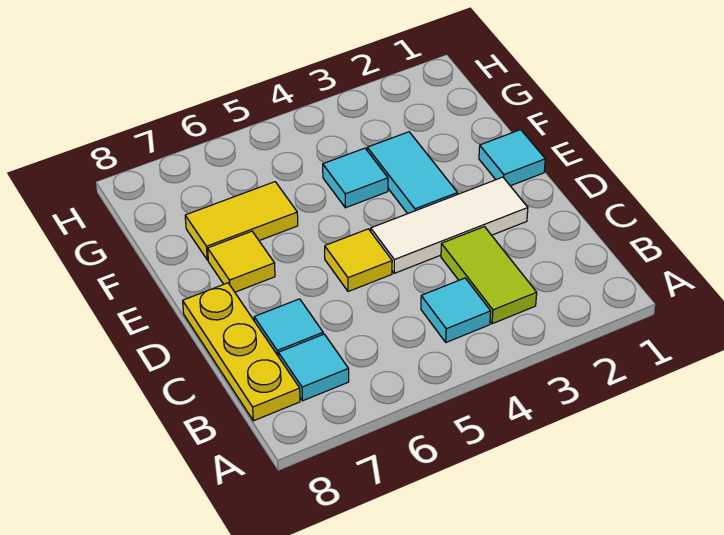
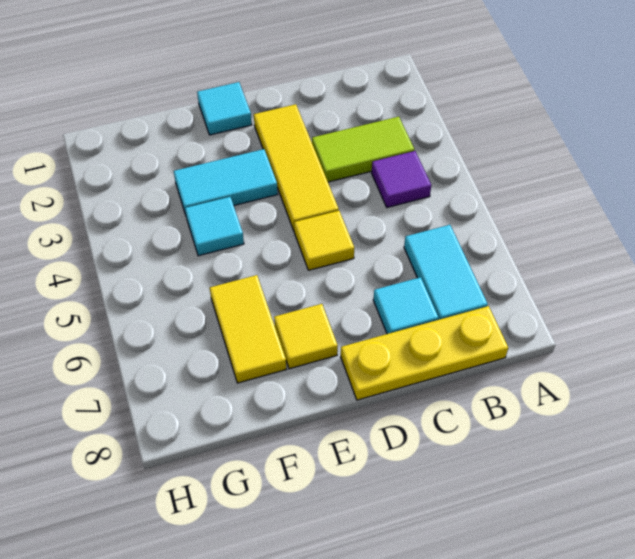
cyan tile B4 level 1 -> purple tile B4 level 1
cyan tile B7 level 1 -> cyan tile B6:B7 level 1
white tile D2:D4 level 1 -> yellow tile D2:D4 level 1

